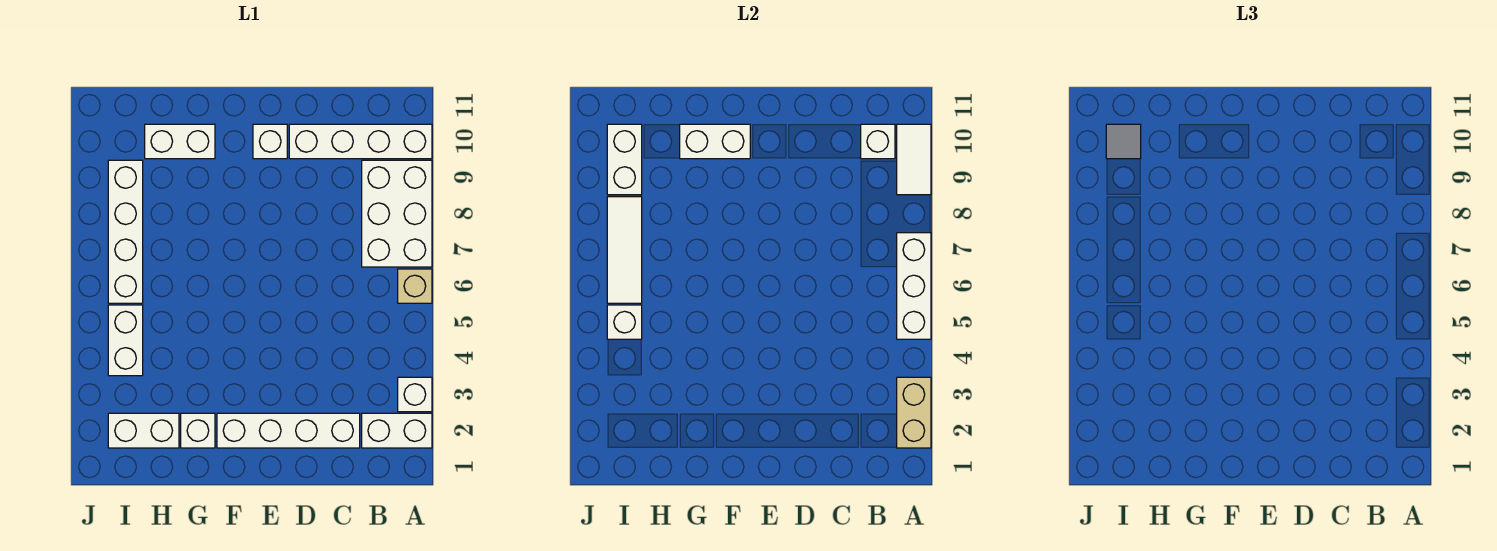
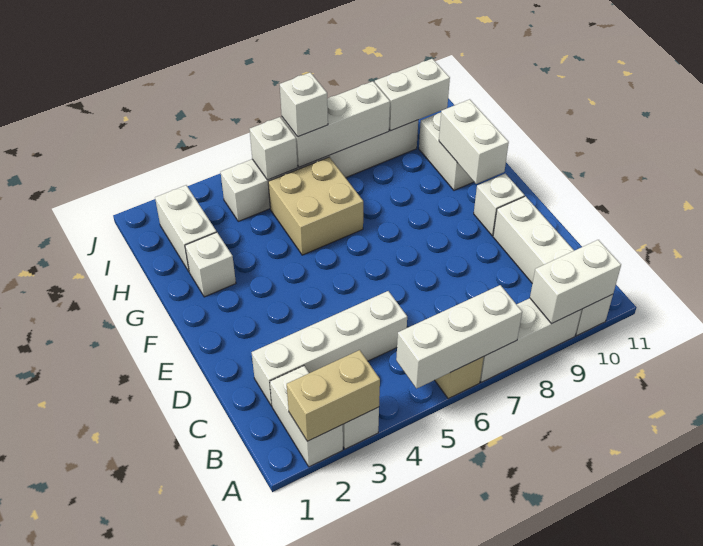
white brick A7:B9 level 1 -> white brick A7:A9 level 1
white tile A9:A10 level 2 -> white brick A9:A10 level 2
white brick B10 level 2 -> white brick I6 level 3
white brick C2:F2 level 1 -> white brick C2:C5 level 1
none -> tan brick G5:H6 level 1
white tile I6:I8 level 2 -> white brick I6:I8 level 2
grey tile I10 level 3 -> none

